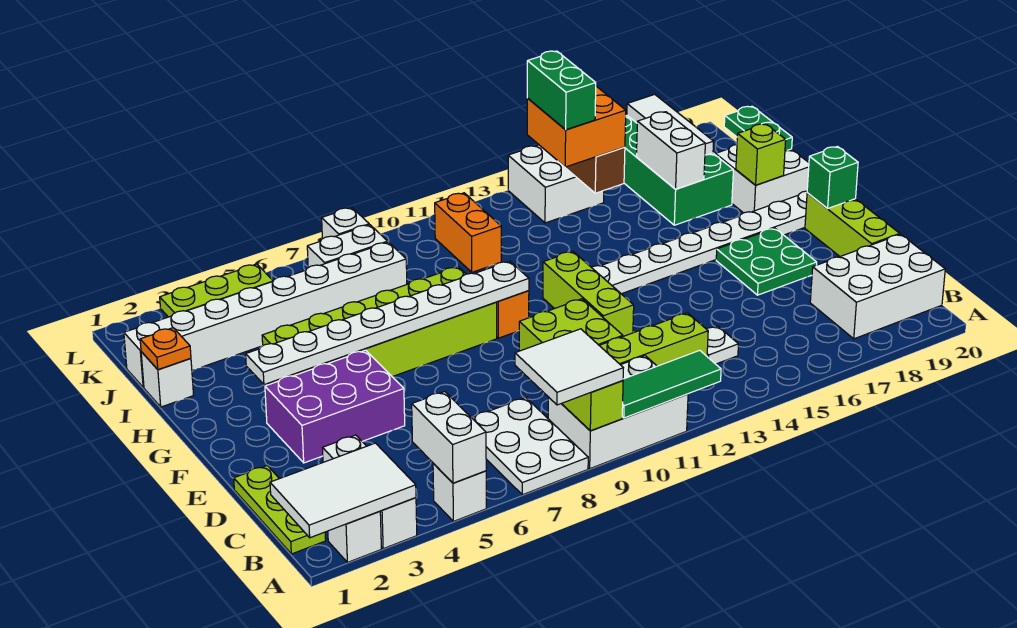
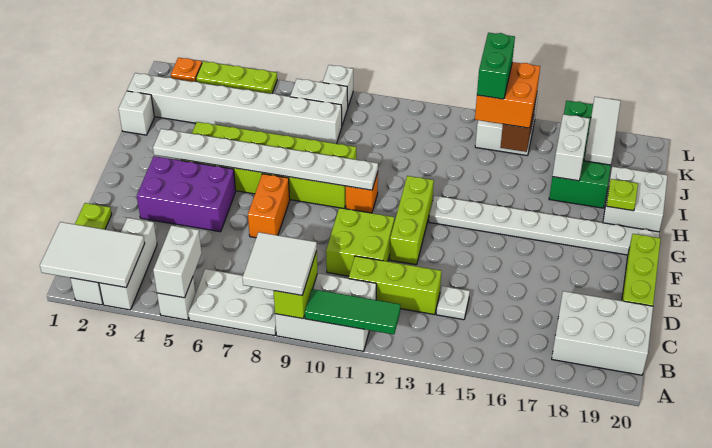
white plate A7:C8 level 1 -> white plate A6:B8 level 1
green plate E17:F18 level 1 -> none
green brick F20 level 2 -> none
lime brick H19 level 2 -> lime plate H19 level 2
orange plate I1 level 2 -> orange plate L2 level 1
green plate I20:J20 level 2 -> none
orange brick J11:K11 level 1 -> orange brick E7:F7 level 1

